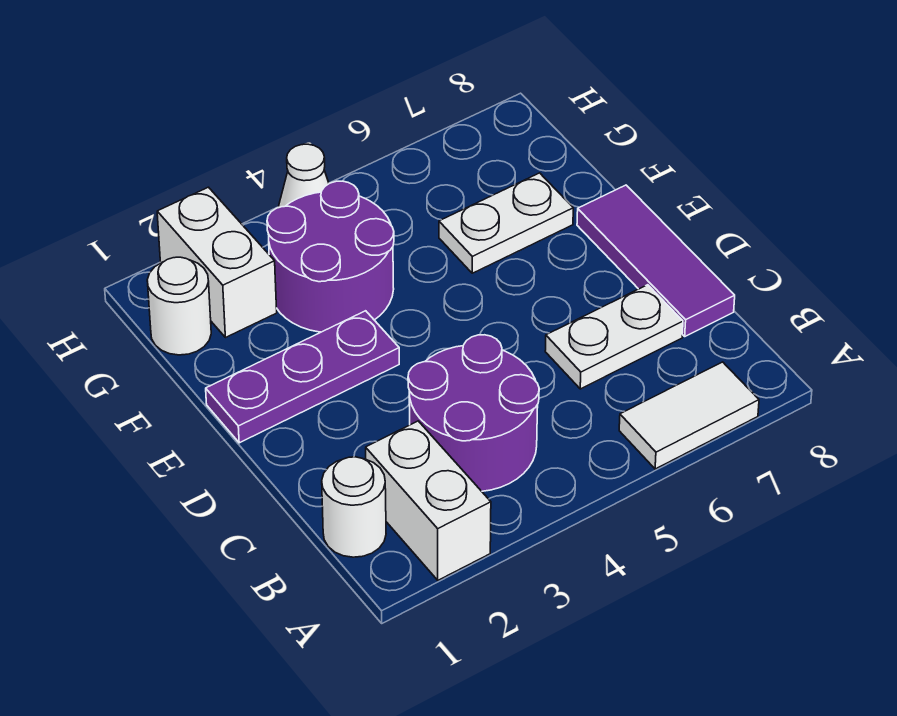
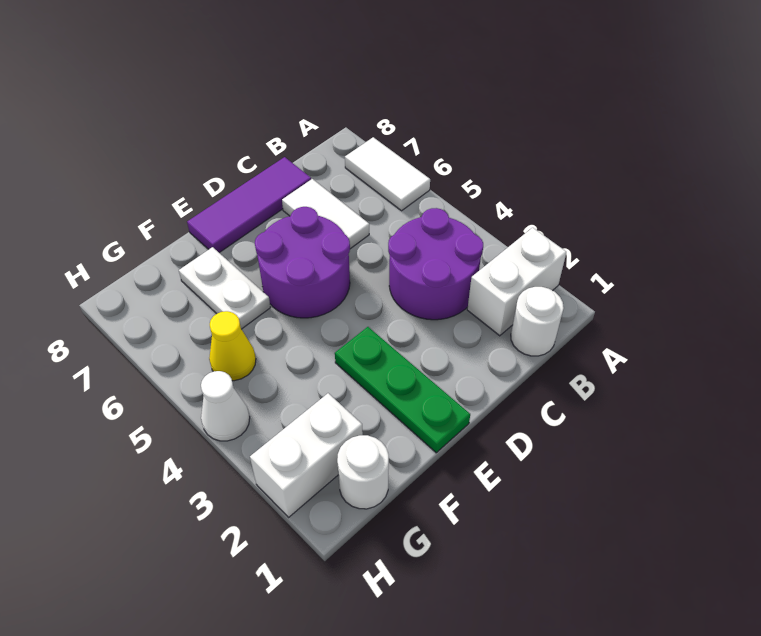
white plate C6:C7 level 1 -> white tile C6:C7 level 1
purple plate E1:E3 level 1 -> green plate E1:E3 level 1
purple round brick F3:G4 level 1 -> purple round brick D5:E6 level 1
none -> yellow cone G5 level 1

